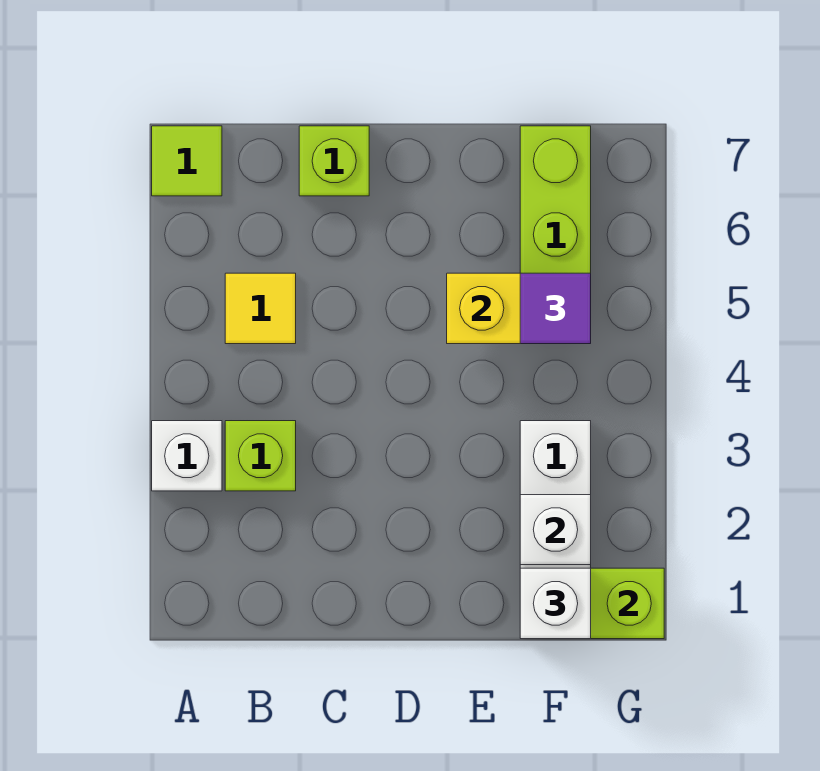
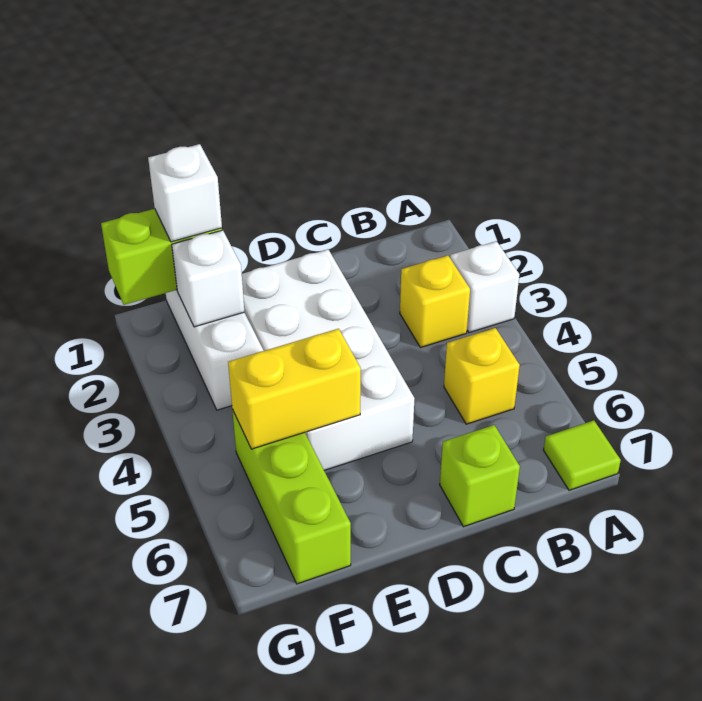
lime brick B3 level 1 -> yellow brick B3 level 1
yellow tile B5 level 1 -> yellow brick B5 level 1
none -> white brick D2:E5 level 1
purple tile F5 level 3 -> none

